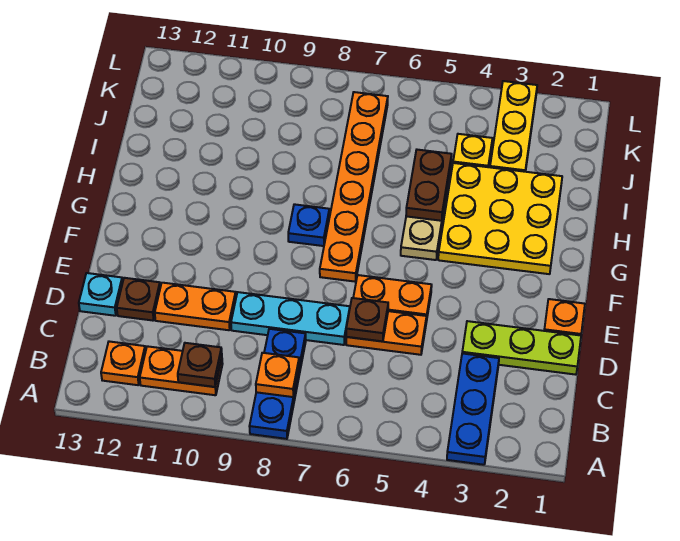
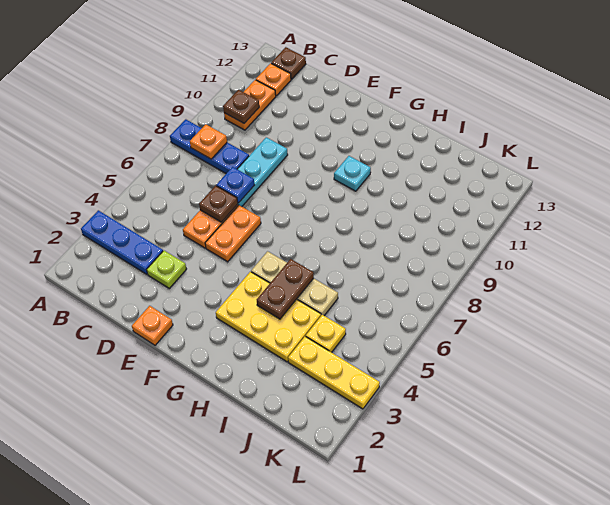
lime plate D1:D3 level 1 -> lime plate D3 level 1
orange plate D10:D11 level 1 -> none
brown plate D12 level 1 -> brown plate B13 level 1
cyan plate D13 level 1 -> cyan plate G10 level 1
orange plate F7:K7 level 1 -> none
yellow plate G2:I4 level 1 -> yellow plate G3:I4 level 1
blue plate G8 level 1 -> blue plate D7 level 2
brown plate H5:I5 level 2 -> brown plate H4:H5 level 2

